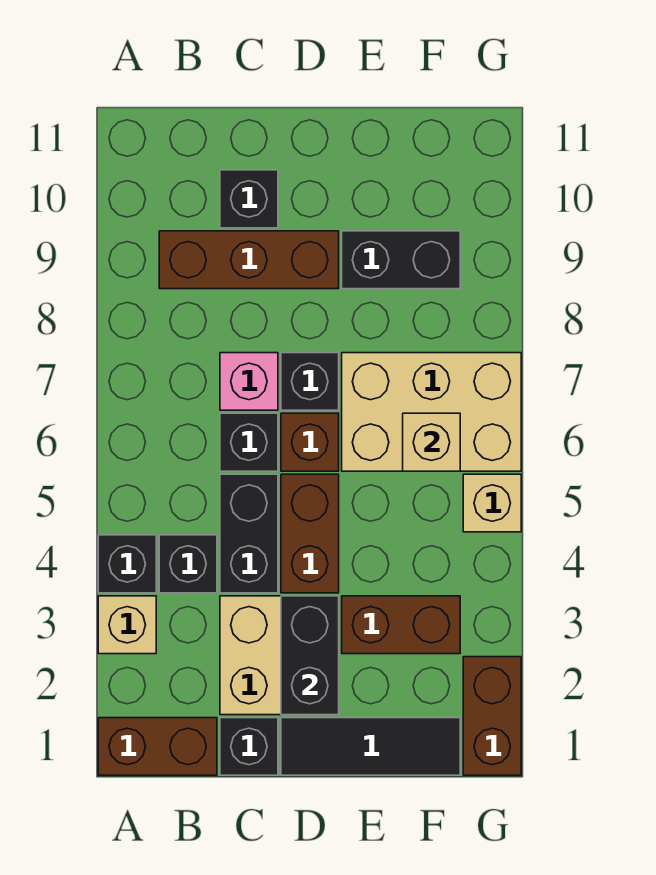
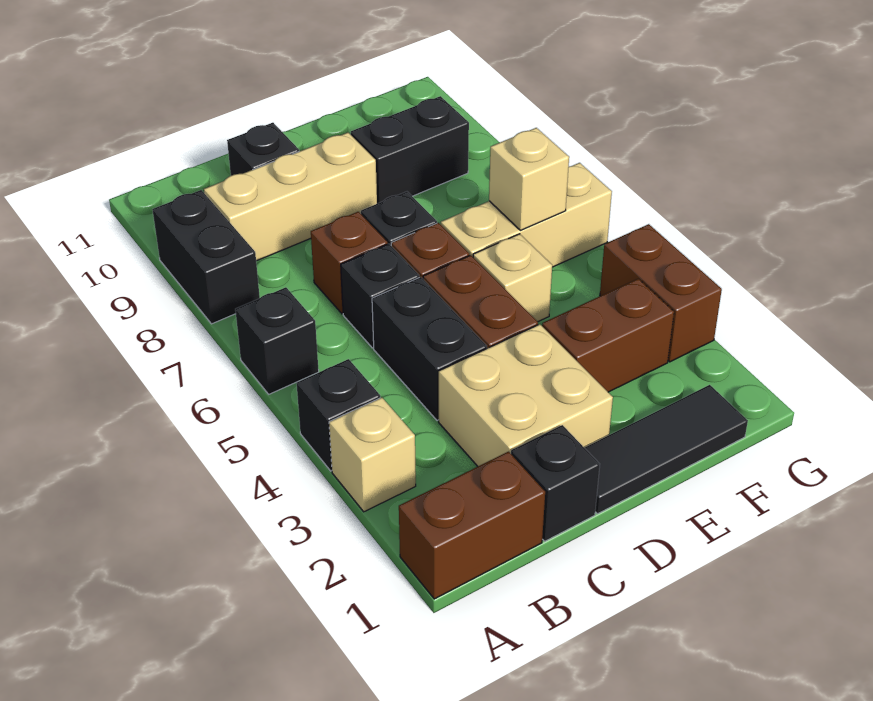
black brick B4 level 1 -> black brick A6 level 1
brown brick B9:D9 level 1 -> tan brick B9:D9 level 1
pink brick C7 level 1 -> brown brick C7 level 1
black brick D2:D3 level 2 -> black brick A8:A9 level 1
tan brick E6:G7 level 1 -> tan brick E6:G6 level 1
brown brick G1:G2 level 1 -> brown brick G3:G4 level 1
tan brick G5 level 1 -> tan brick E5 level 1

